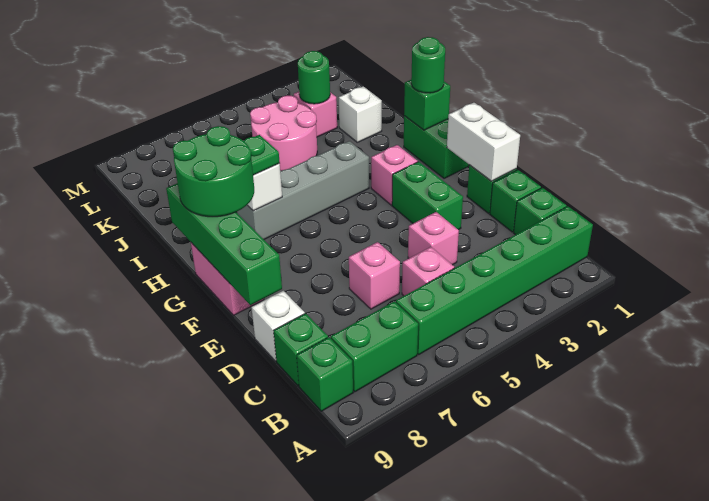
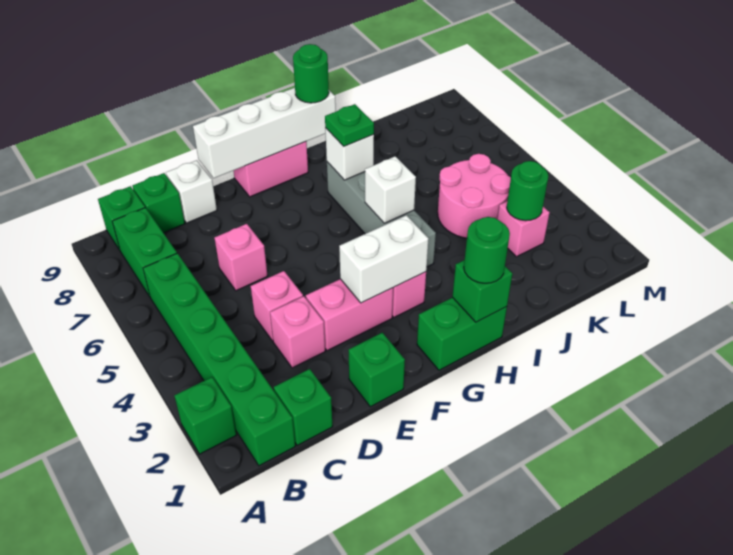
pink brick C5 level 1 -> pink brick D3 level 1
green brick D1 level 1 -> green brick A2 level 1
white brick E1:F1 level 2 -> white brick F3:G3 level 2
green brick E3:F3 level 1 -> pink brick E3:F3 level 1
green brick E9:H9 level 2 -> white brick E9:H9 level 2
green round brick G8:H9 level 3 -> green round brick H9 level 3
white brick J2 level 1 -> white brick H5 level 2

